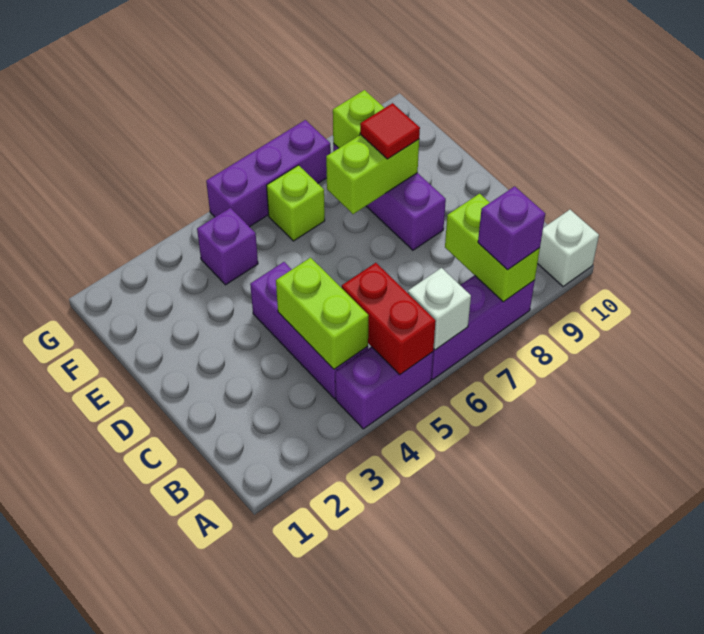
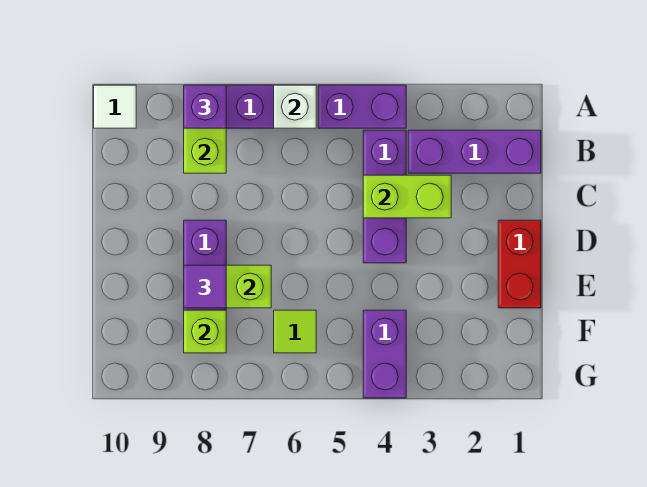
red brick A5:B5 level 2 -> red brick D1:E1 level 1
white brick A10 level 1 -> white tile A10 level 1
lime brick B4:C4 level 2 -> lime brick C3:C4 level 2
red tile E8 level 3 -> purple tile E8 level 3
purple brick F4 level 1 -> purple brick F4:G4 level 1
lime brick F6 level 1 -> lime tile F6 level 1
purple brick G5:G7 level 1 -> purple brick B1:B3 level 1

